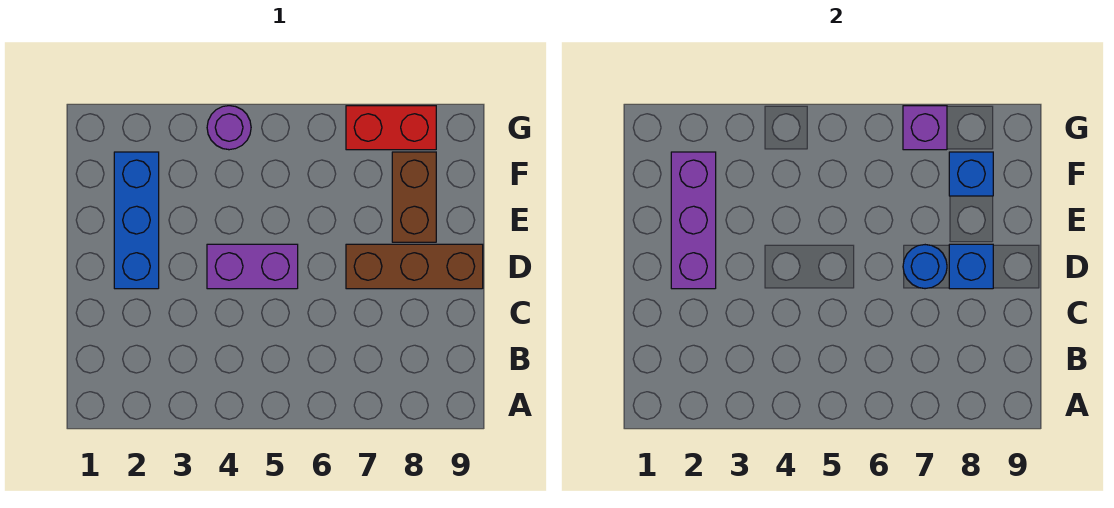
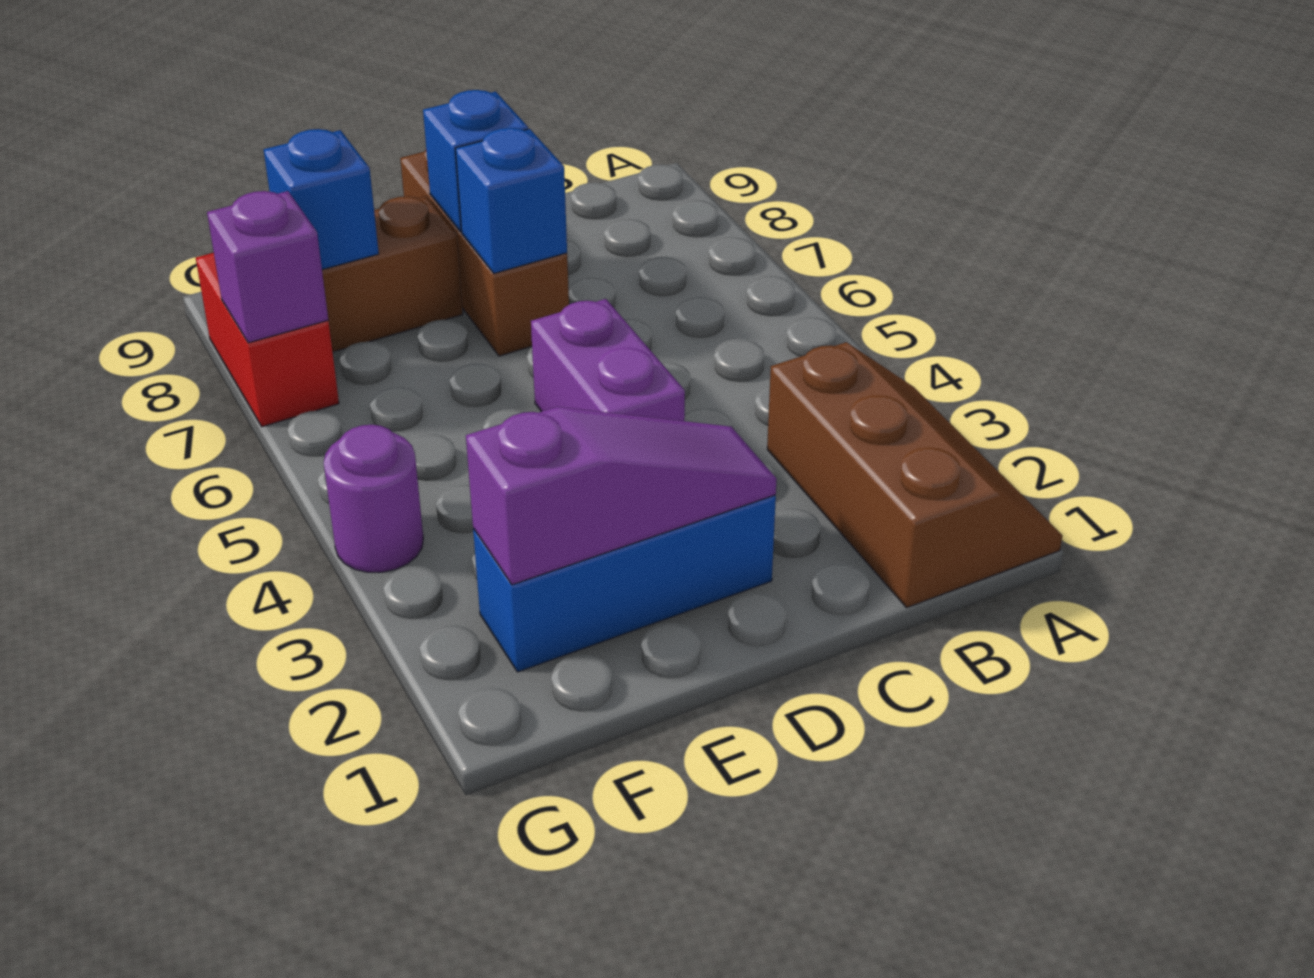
none -> brown slope A1:B3 level 1 top B
purple brick D2:F2 level 2 -> purple slope D2:F2 level 2 top F
blue round brick D7 level 2 -> blue brick D7 level 2

